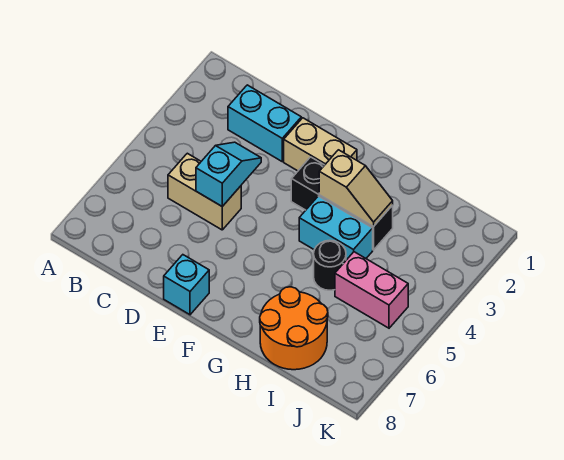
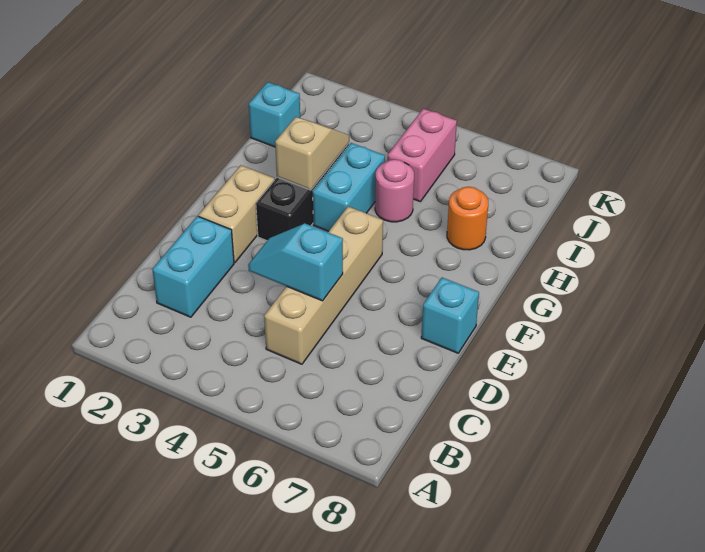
tan brick C5:D5 level 1 -> tan brick C5:F5 level 1
black round brick H5 level 1 -> pink round brick H5 level 1
orange round brick H7:I8 level 1 -> orange round brick H7 level 1
none -> cyan brick I1 level 1

